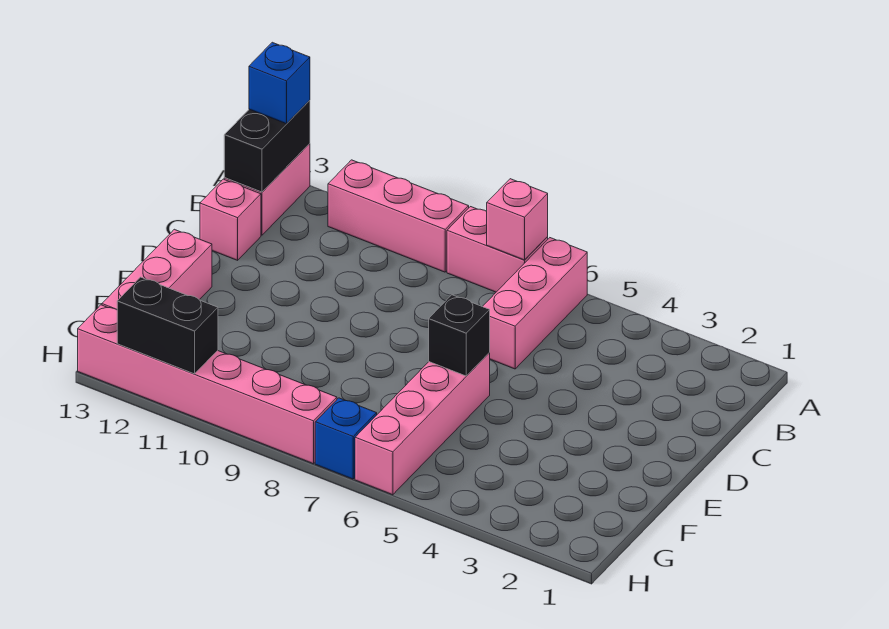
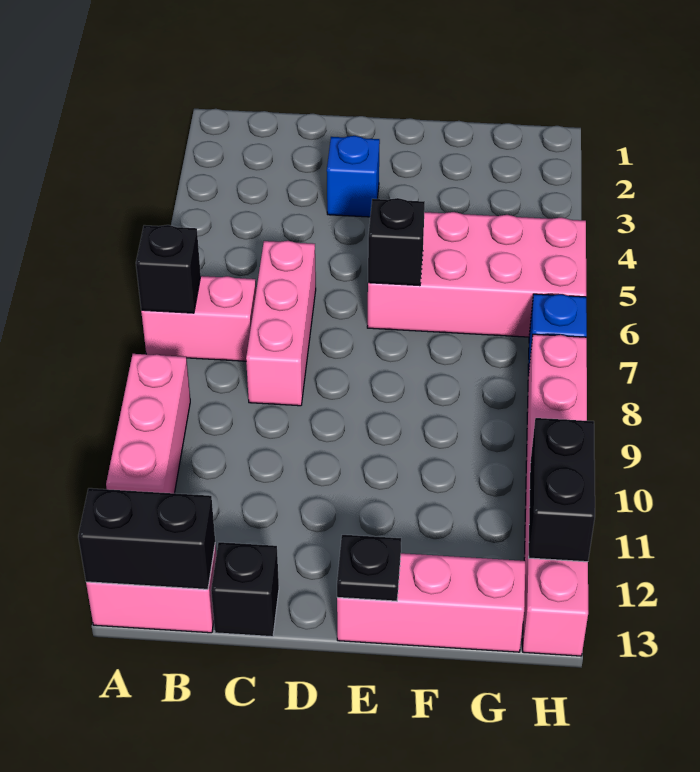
pink brick A6:C6 level 1 -> pink brick C6:C8 level 1
pink brick A7:A8 level 1 -> pink brick A7:B7 level 1
pink brick A7 level 2 -> black brick A7 level 2
blue brick A13 level 3 -> blue brick D3 level 1
pink brick C13 level 1 -> black brick C13 level 1
pink brick E6:H6 level 1 -> pink brick E5:H6 level 1
none -> black plate E13 level 2

